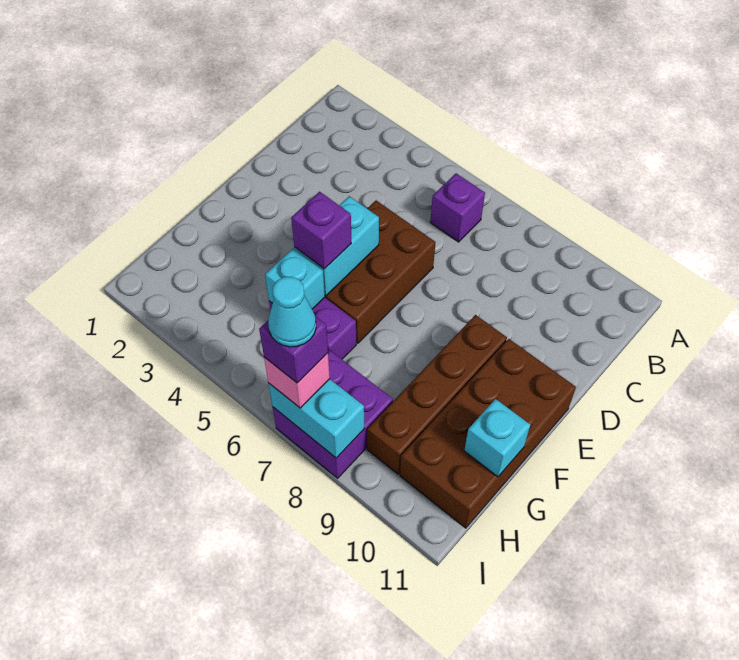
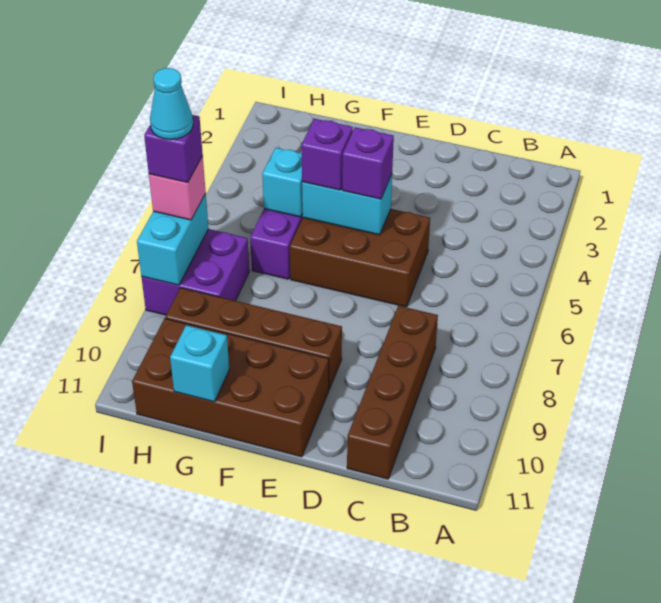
purple brick B6 level 1 -> purple brick E5 level 3
none -> brown brick C8:C11 level 1

